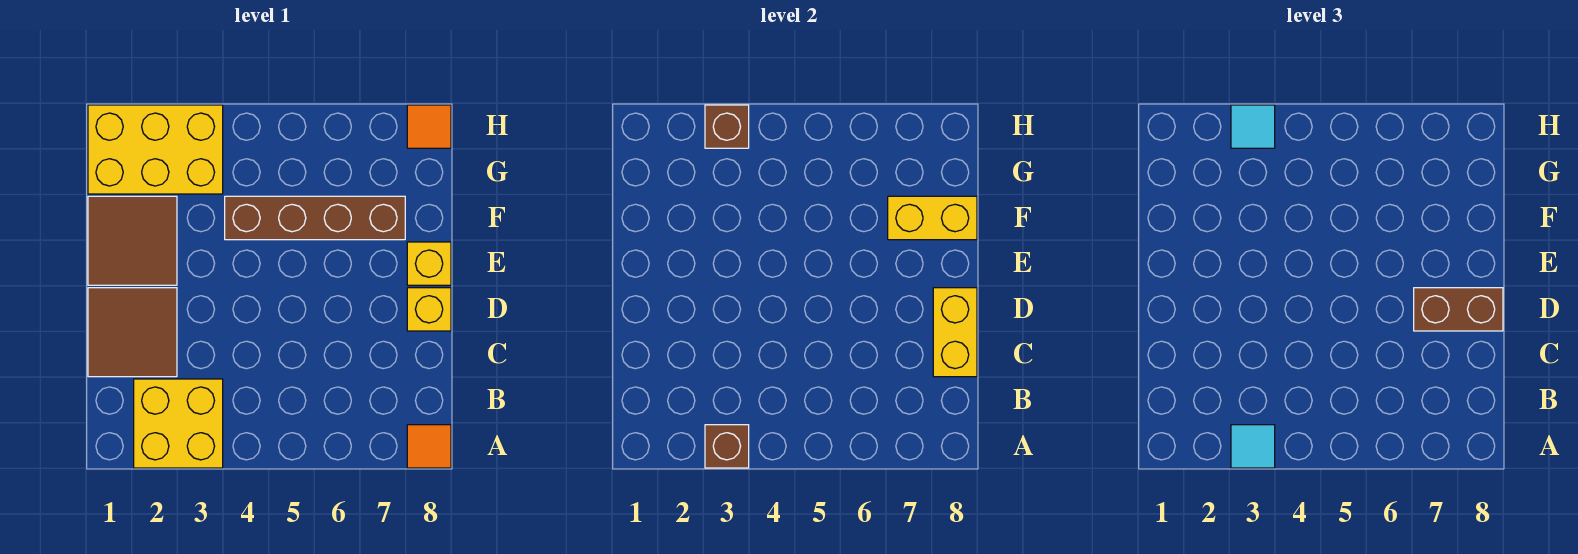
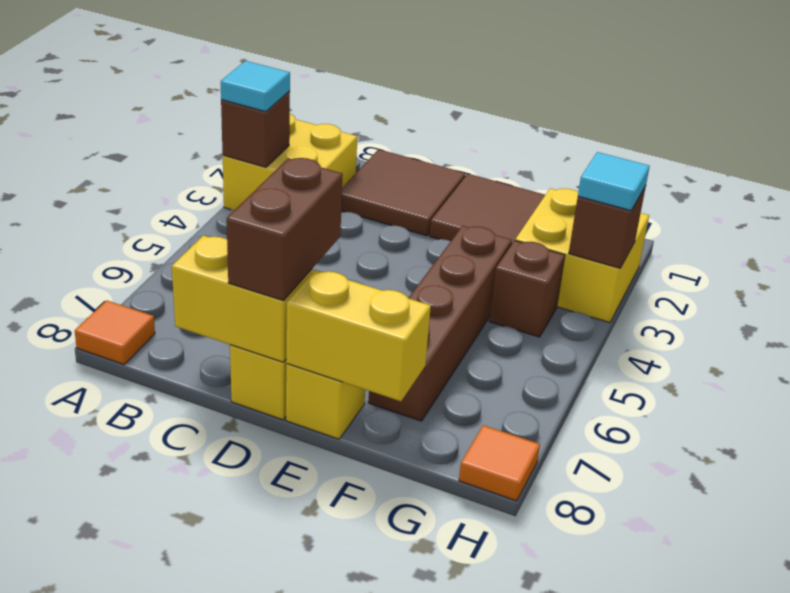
yellow brick F7:F8 level 2 -> yellow brick E8:F8 level 2
yellow brick G1:H3 level 1 -> yellow brick G2:H3 level 1
none -> brown brick G4 level 1

